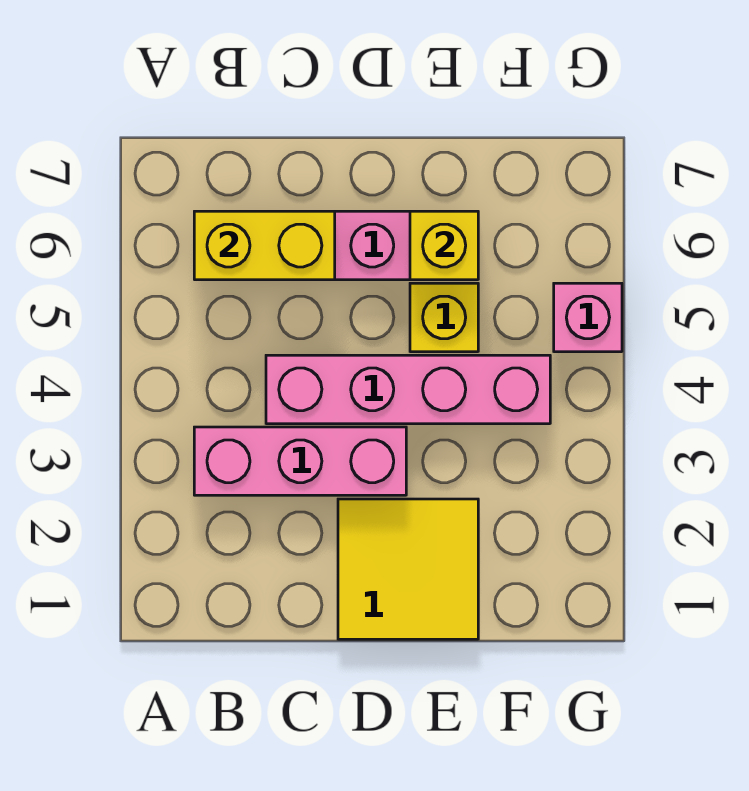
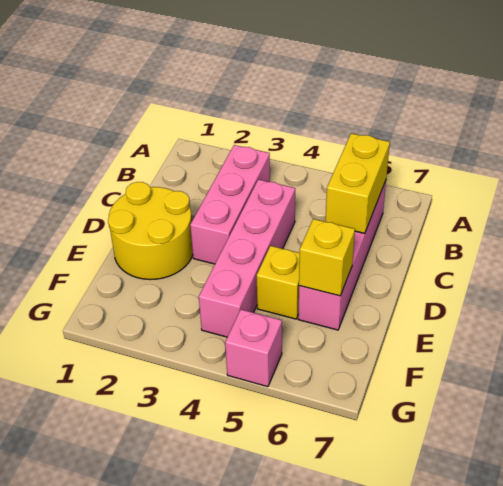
yellow tile D1:E2 level 1 -> yellow round brick D1:E2 level 1

